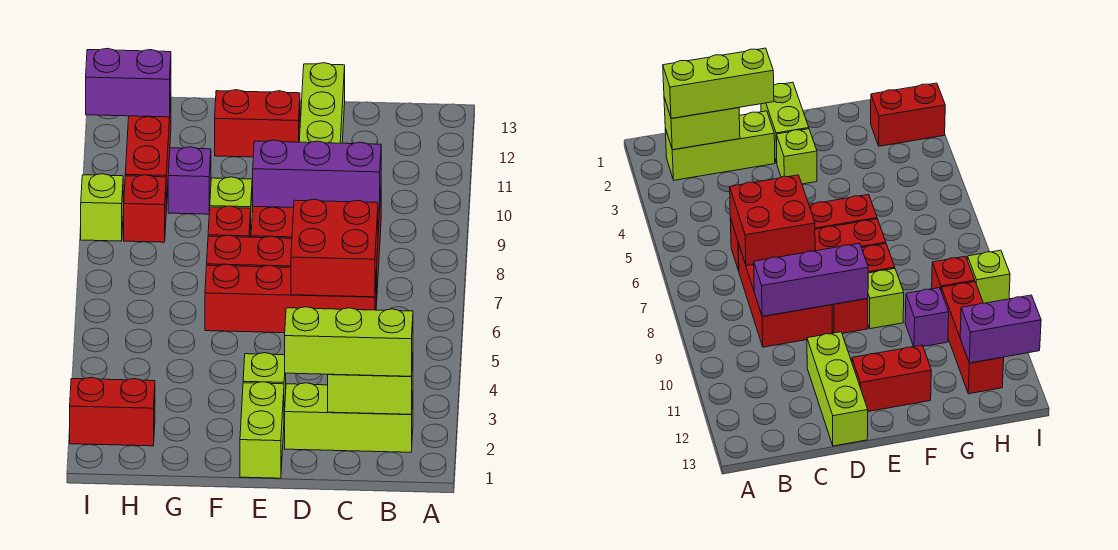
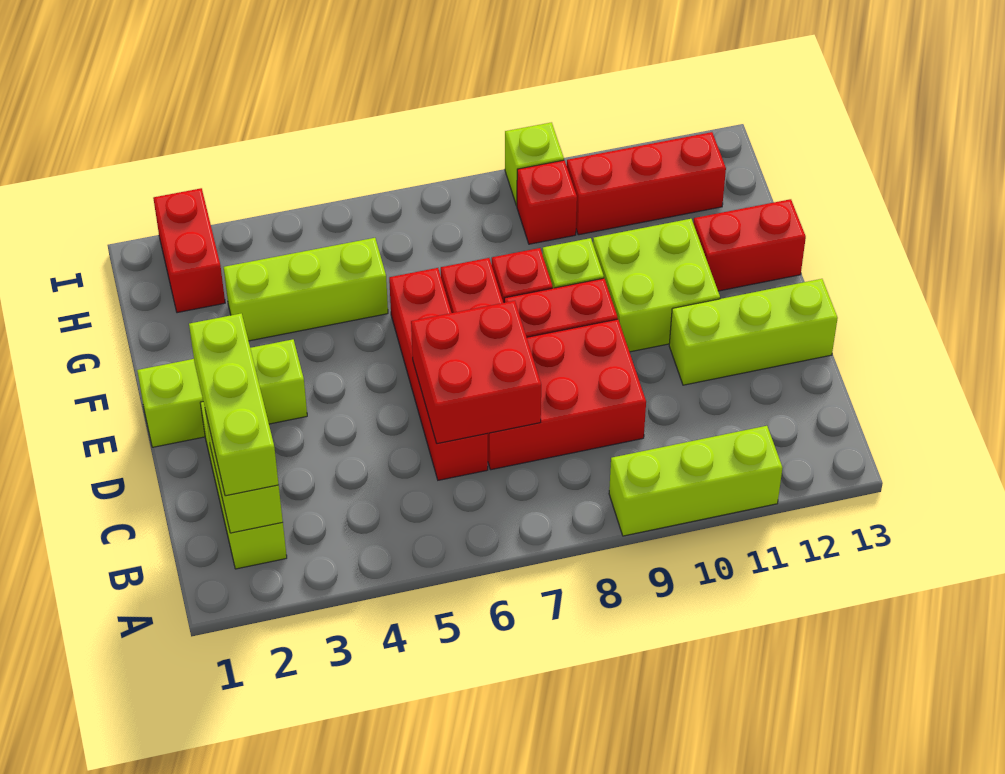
none -> lime brick A9:A11 level 1
purple brick C9:E9 level 2 -> none
none -> lime brick E10:F11 level 1
red brick E12:F12 level 1 -> red brick F12:F13 level 1
none -> lime brick G3:G5 level 1
purple brick G10 level 1 -> none
purple brick H12:I12 level 2 -> none

